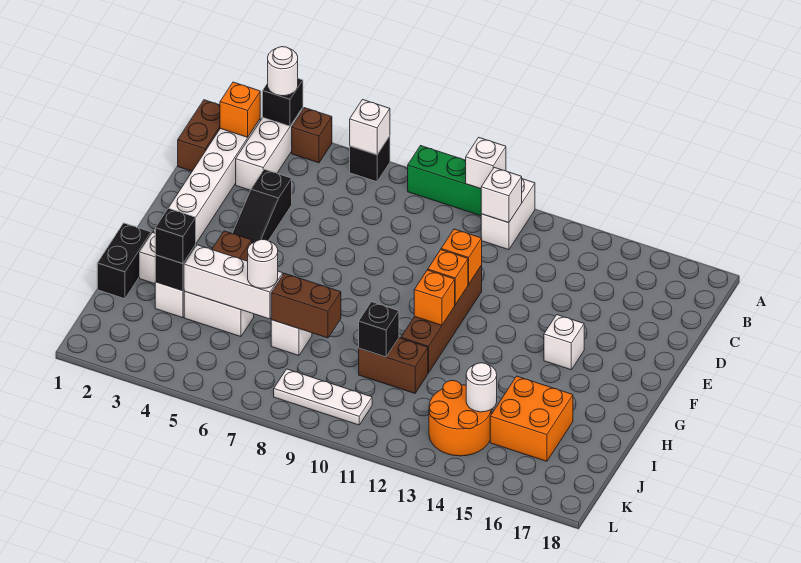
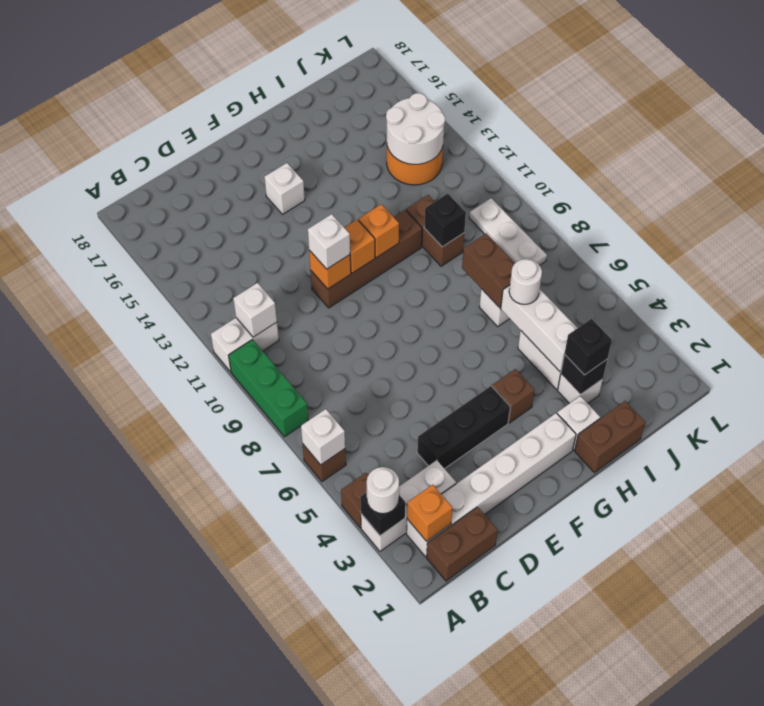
black brick A6 level 1 -> brown brick A6 level 1
white brick A10 level 2 -> white brick E11 level 3
black slope D4:F4 level 1 top D -> black brick D4:F4 level 1
black brick H1:I1 level 1 -> brown brick H1:I1 level 1
orange brick I15:J16 level 1 -> none
white round brick J14 level 2 -> white round brick J13:K14 level 2

